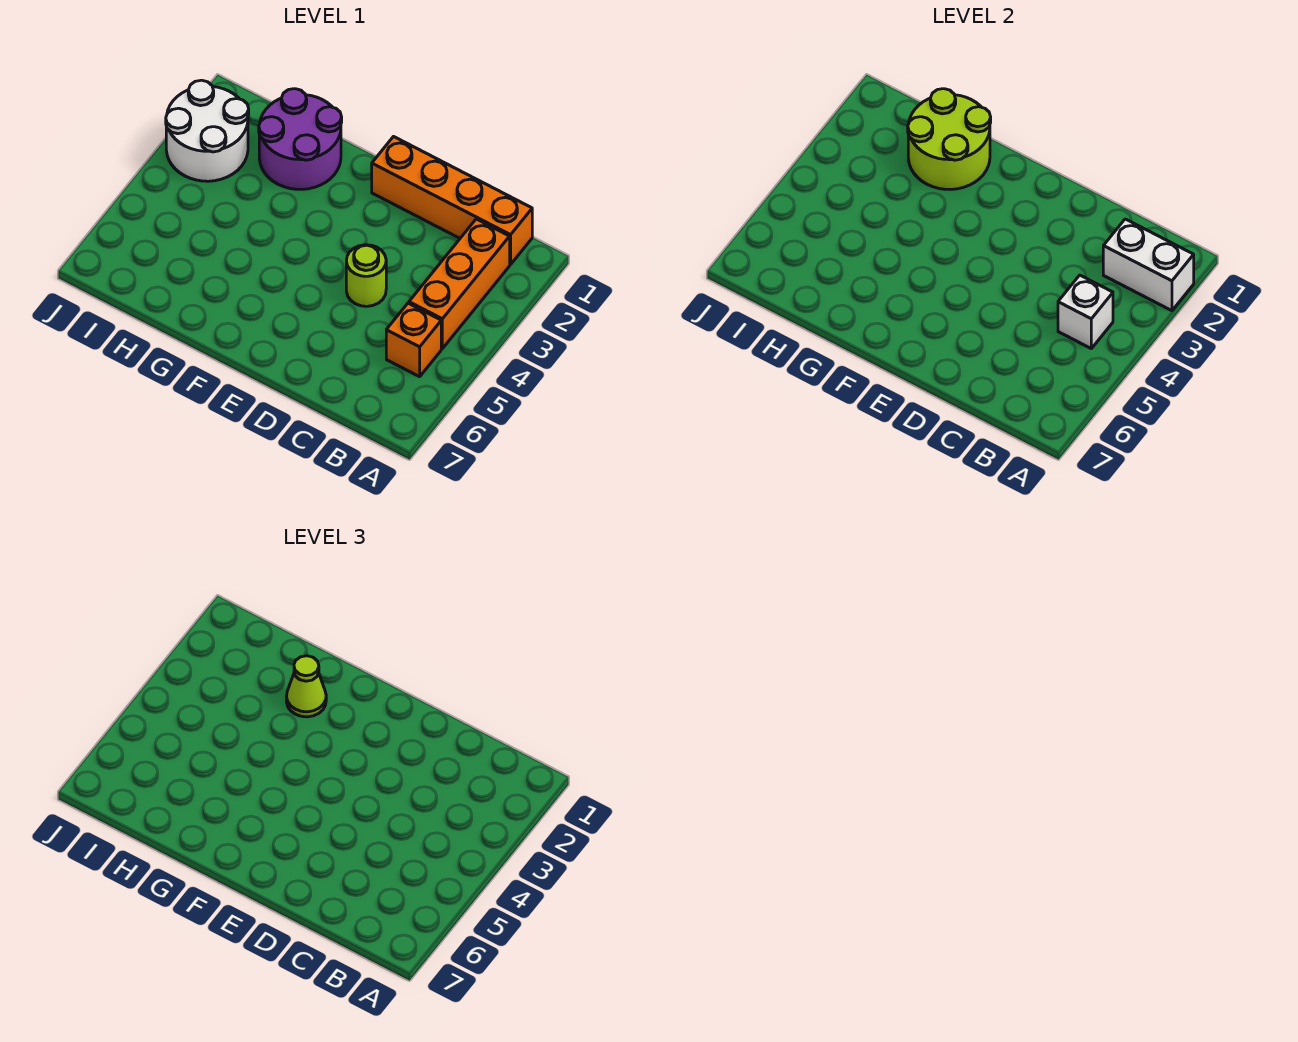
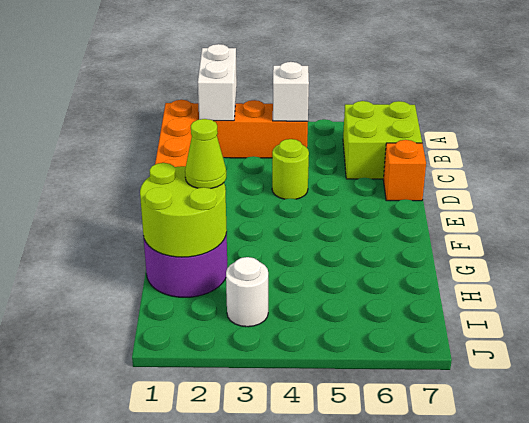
orange brick B5 level 1 -> orange brick D7 level 1
none -> lime brick B6:C7 level 1
white round brick I2:J3 level 1 -> white round brick I3 level 1

